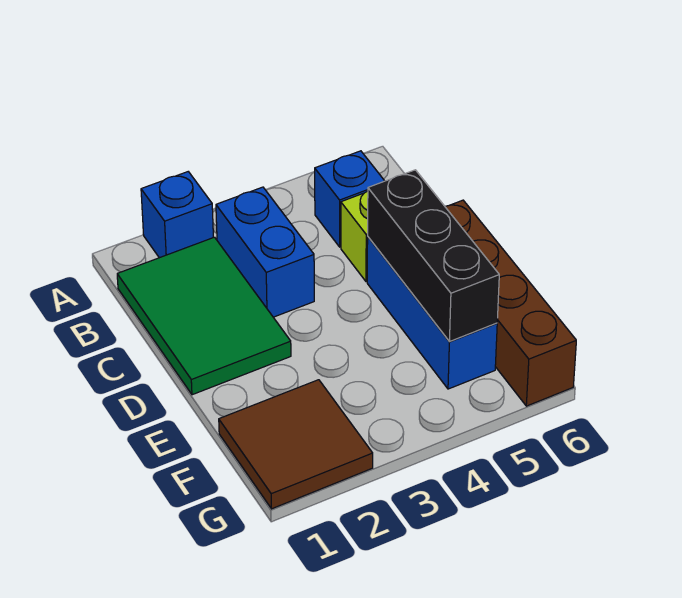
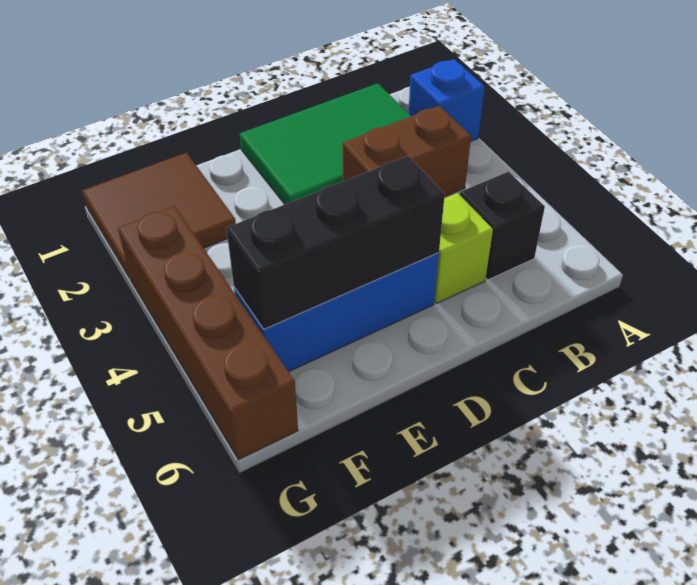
blue brick B3:C3 level 1 -> brown brick B3:C3 level 1
blue brick B5 level 1 -> black brick B5 level 1
brown brick D6:G6 level 1 -> brown brick G3:G6 level 1

